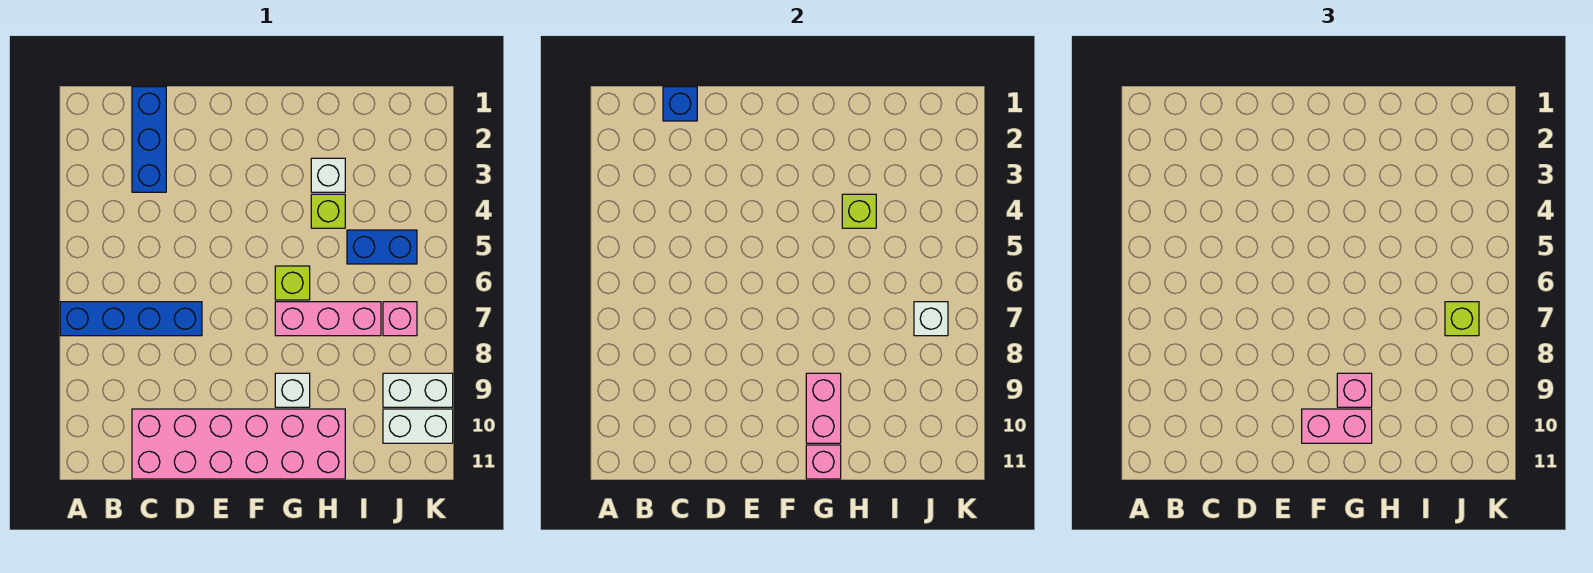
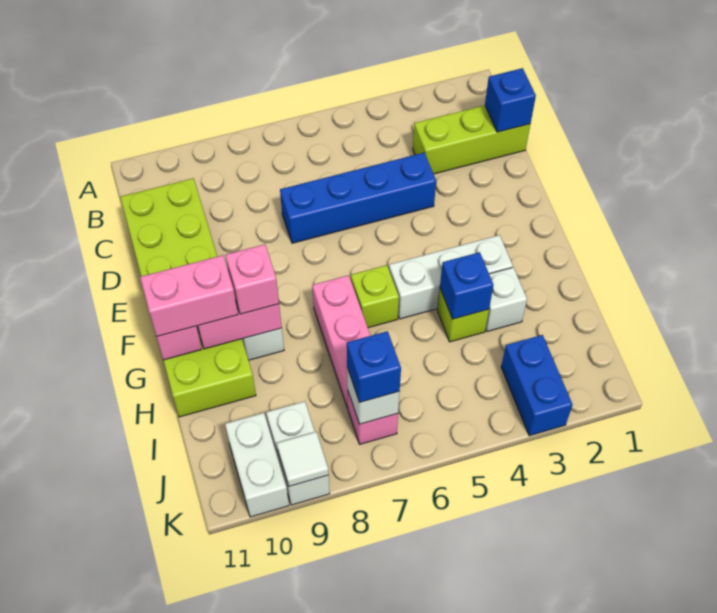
blue brick A7:D7 level 1 -> blue brick D4:D7 level 1
blue brick C1:C3 level 1 -> lime brick C1:C3 level 1
pink brick C10:H11 level 1 -> lime brick C10:H11 level 1
pink brick F10:G10 level 3 -> pink brick G10:G11 level 3
none -> white brick G3:G5 level 1
lime brick H4 level 2 -> blue brick H4 level 2
blue brick I5:J5 level 1 -> blue brick J3:K3 level 1
lime brick J7 level 3 -> blue brick J7 level 3
none -> white tile K9 level 2

